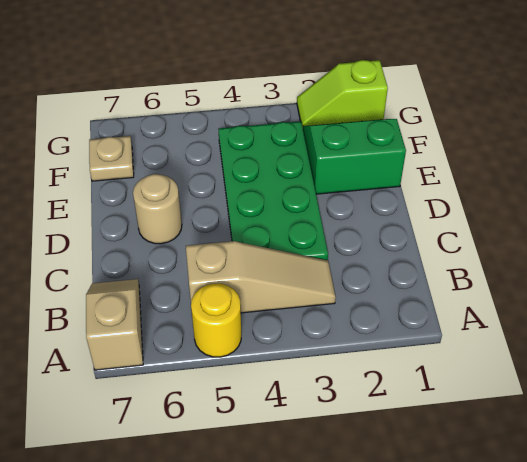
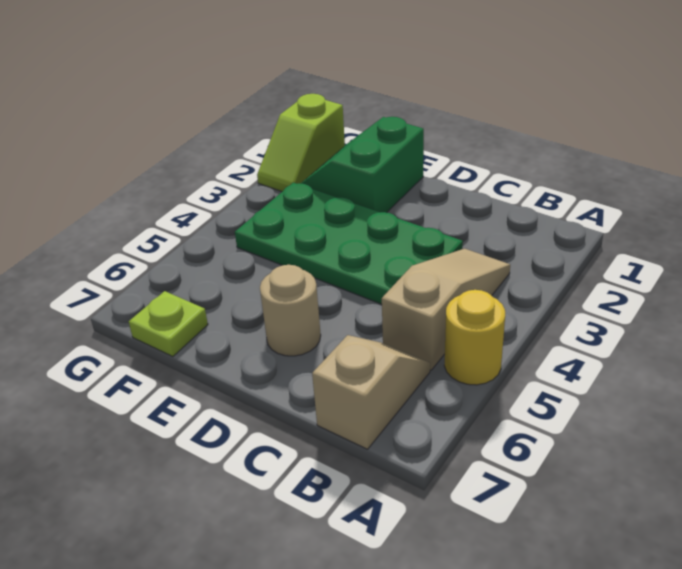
tan slope A7:B7 level 1 top A -> tan slope B6:B7 level 1 top 7
tan plate F7 level 1 -> lime plate F7 level 1

